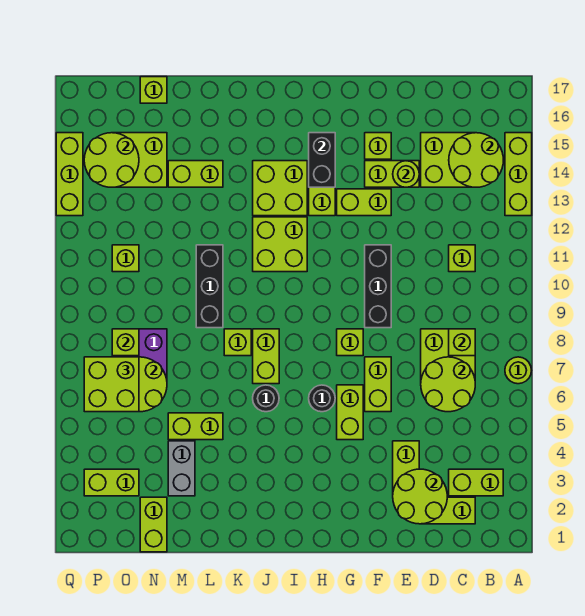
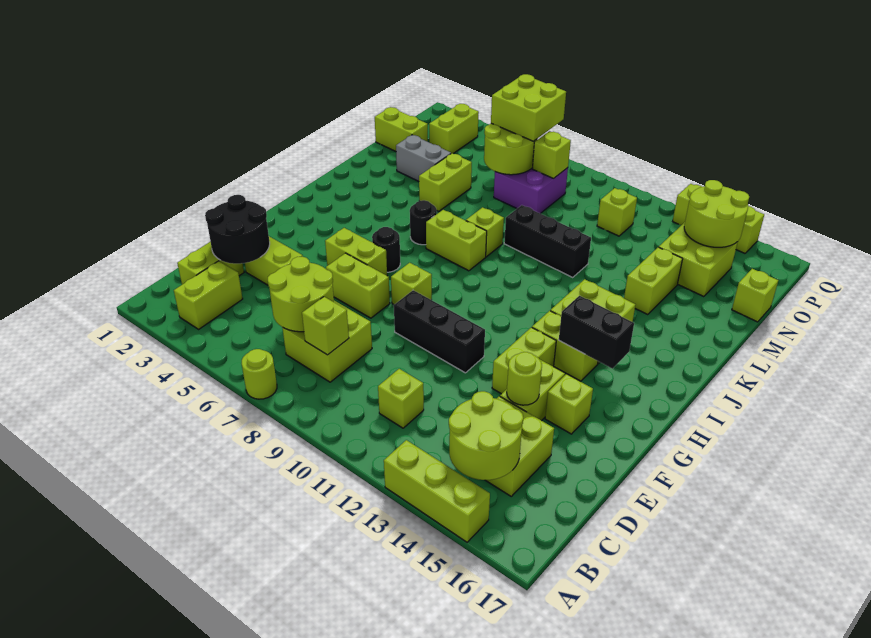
lime round brick D2:E3 level 2 -> black round brick D2:E3 level 2
lime brick I11:J12 level 1 -> none

